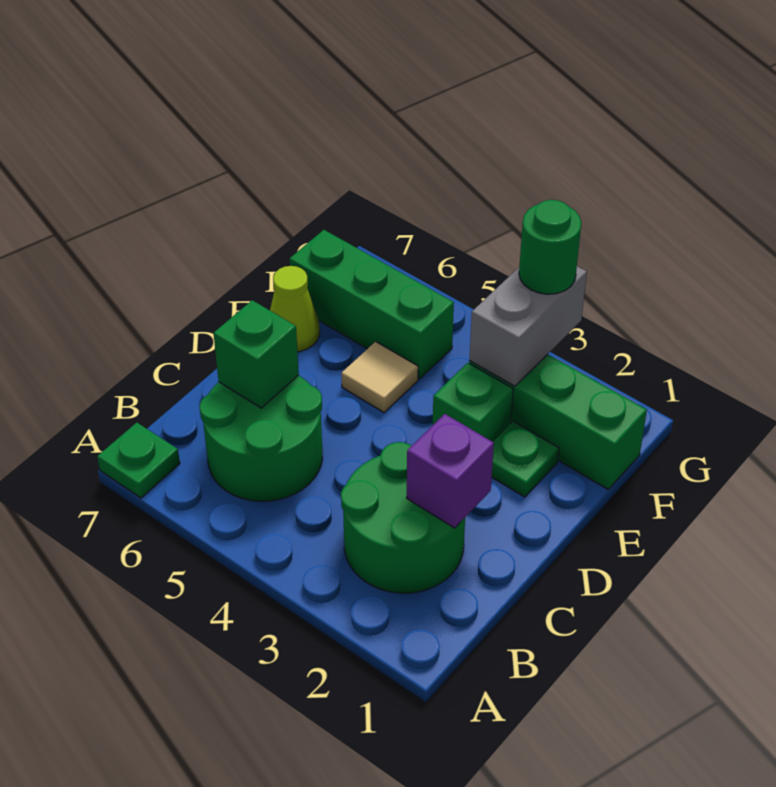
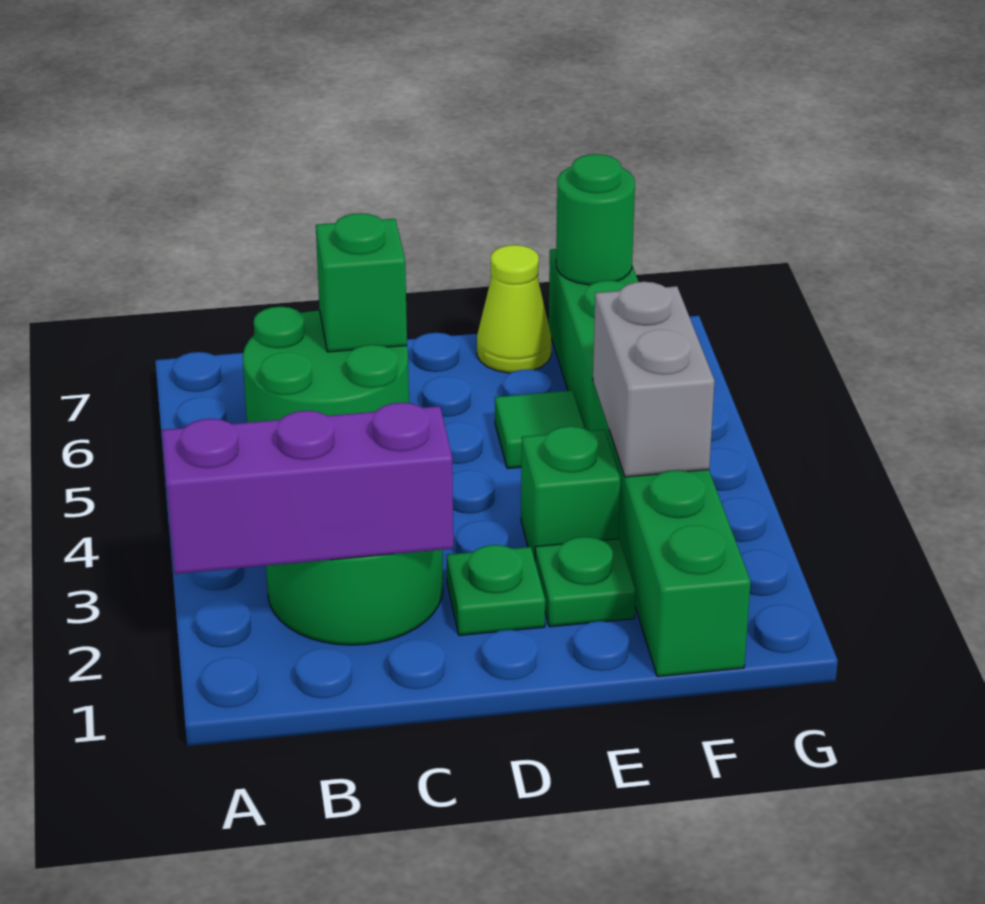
green plate A7 level 1 -> green plate D2 level 1
purple brick C2 level 2 -> purple brick A2:C2 level 2
tan tile E5 level 1 -> green tile E5 level 1
grey brick F3:G3 level 2 -> grey brick F3:F4 level 2
green round brick G3 level 3 -> green round brick F7 level 2

